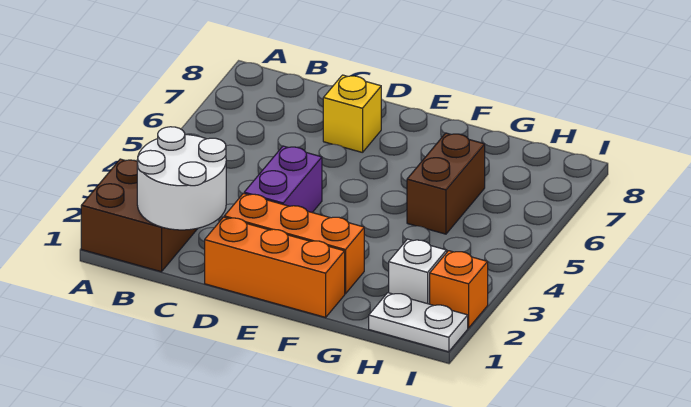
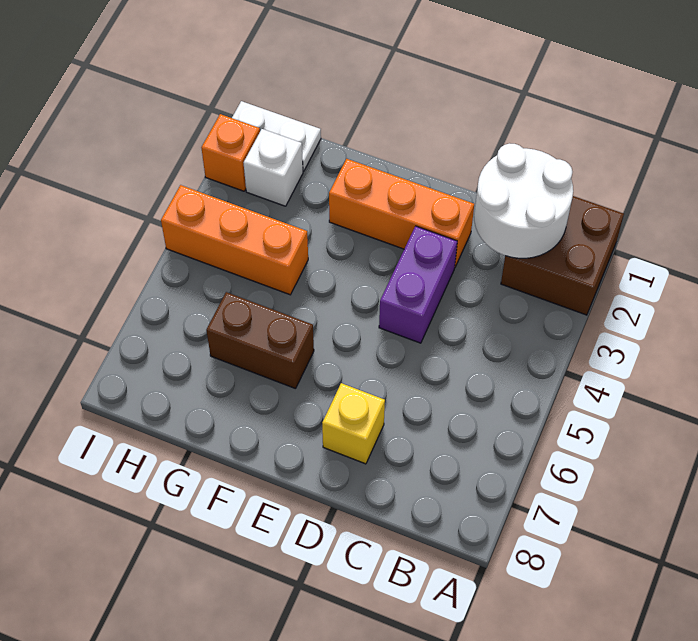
orange brick D1:F1 level 1 -> orange brick G4:I4 level 1
brown brick G5:G6 level 1 -> brown brick F6:G6 level 1

